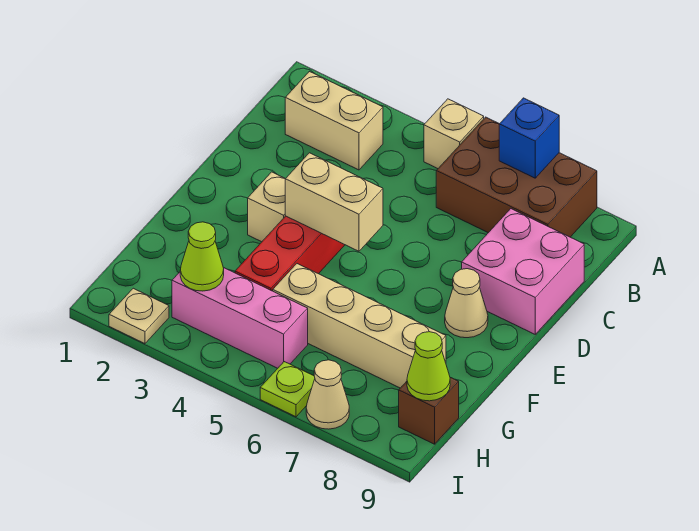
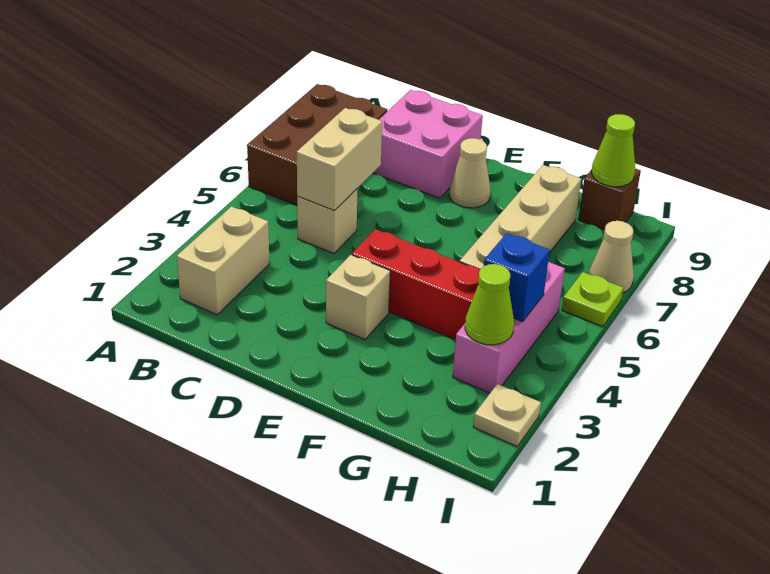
tan brick A5 level 1 -> tan brick C5 level 1
blue brick A7 level 2 -> blue brick H4 level 2
tan brick E4:E5 level 2 -> tan brick C5:C6 level 2

